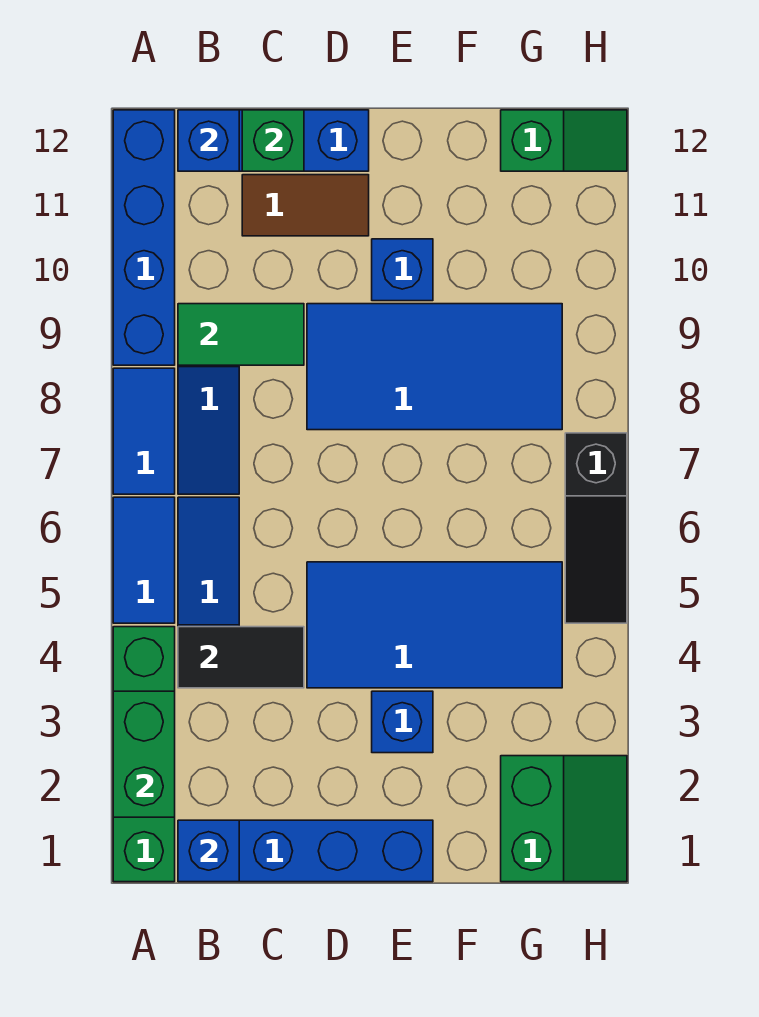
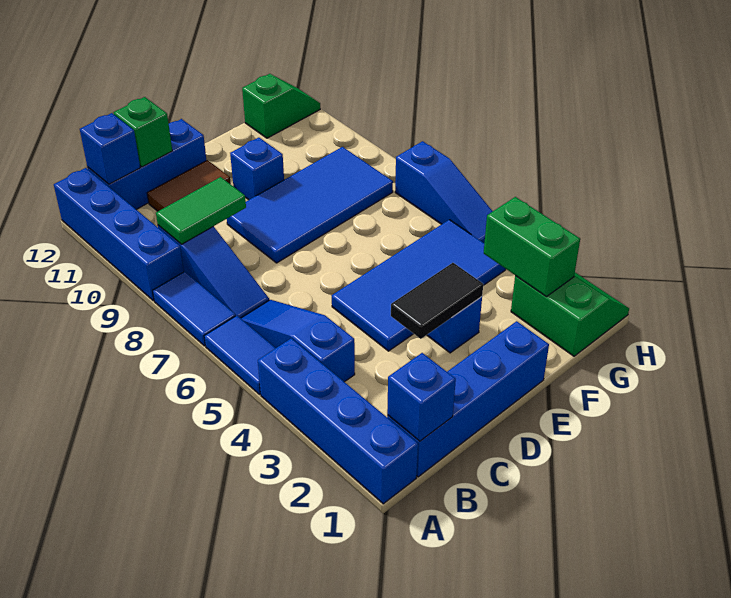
green brick A1:A4 level 1 -> blue brick A1:A4 level 1
green brick A2:A3 level 2 -> green brick G2:G3 level 2
black tile B4:C4 level 2 -> black tile D3:E3 level 2
black slope H5:H7 level 1 top 7 -> blue slope H5:H7 level 1 top 7

